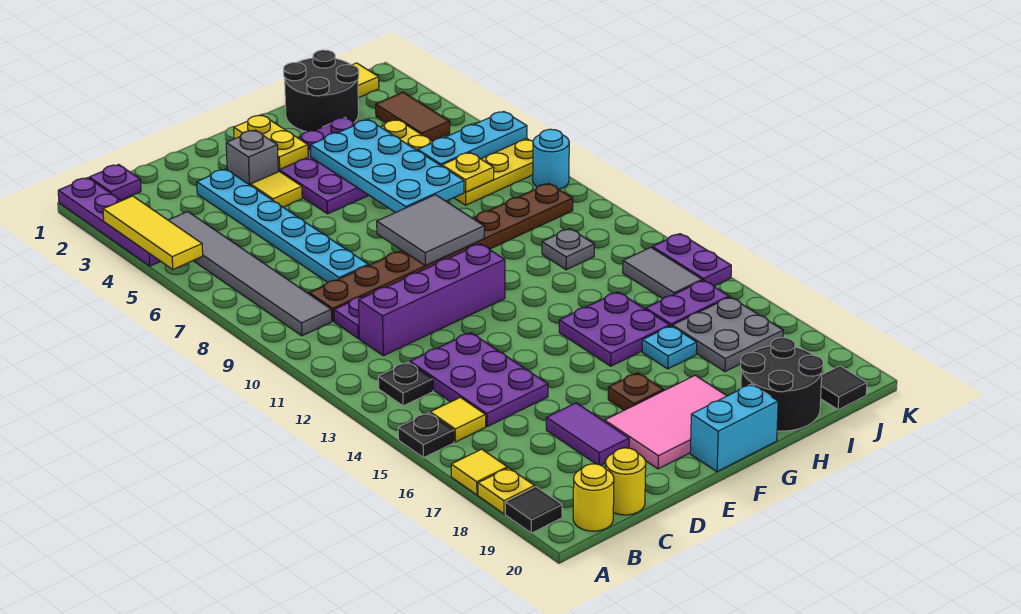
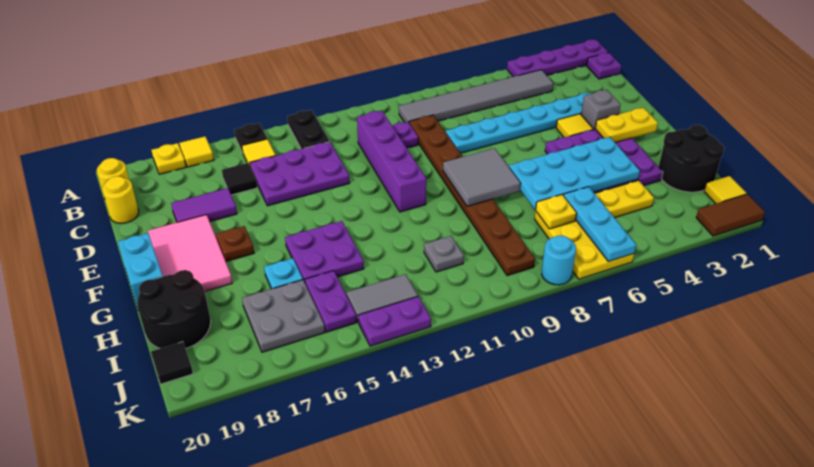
yellow tile A3:A5 level 2 -> none
black tile A19 level 1 -> black tile C16 level 1
black plate B13 level 1 -> black plate A13:B13 level 1
brown tile J3:J4 level 1 -> brown tile K1:K2 level 1

